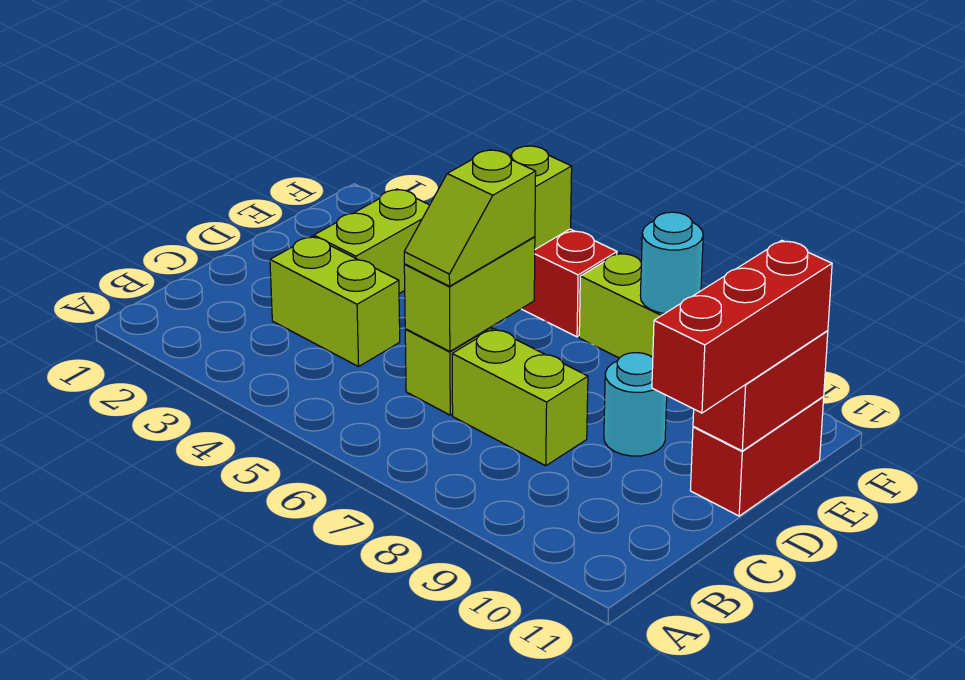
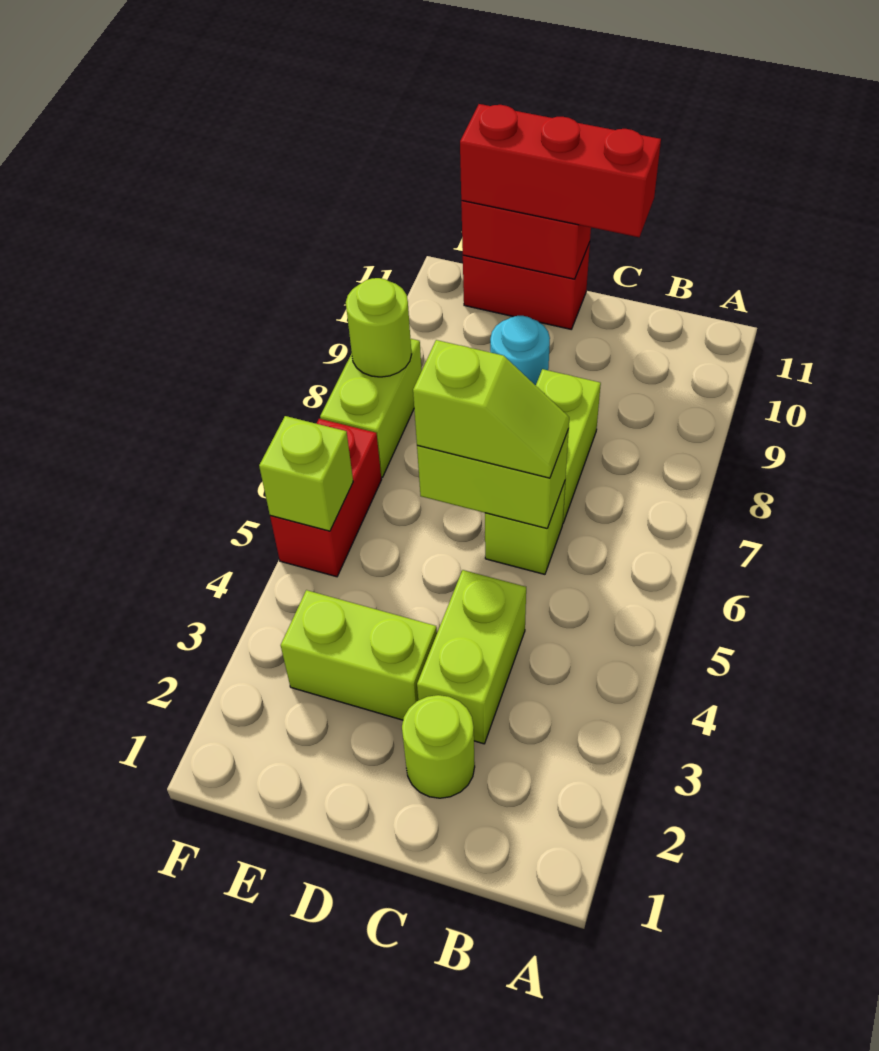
none -> lime round brick C2 level 1
cyan round brick F8 level 2 -> lime round brick F8 level 2

